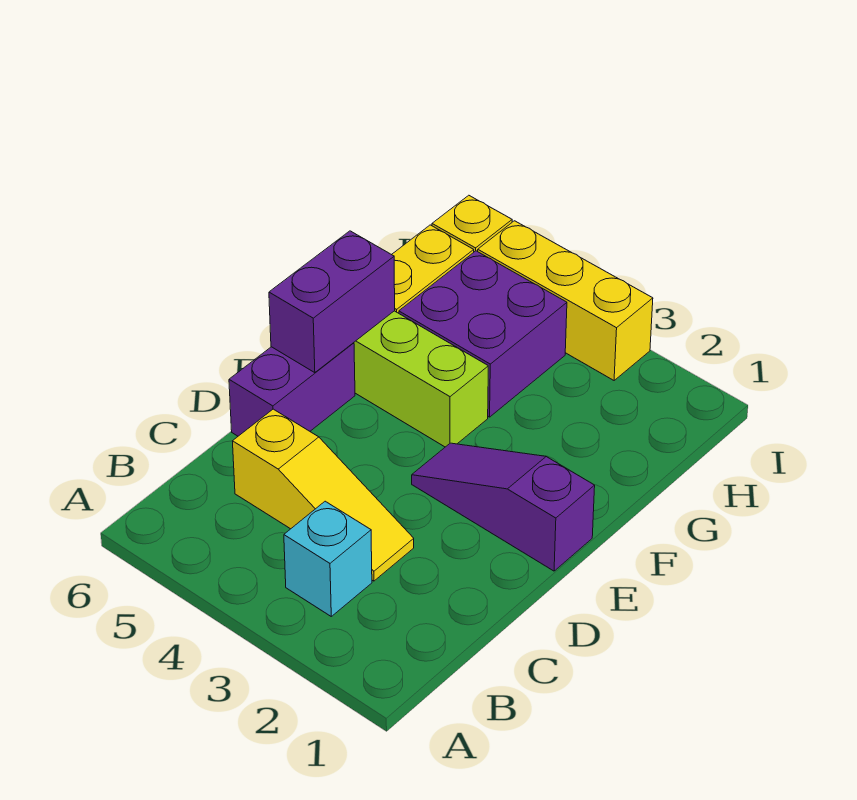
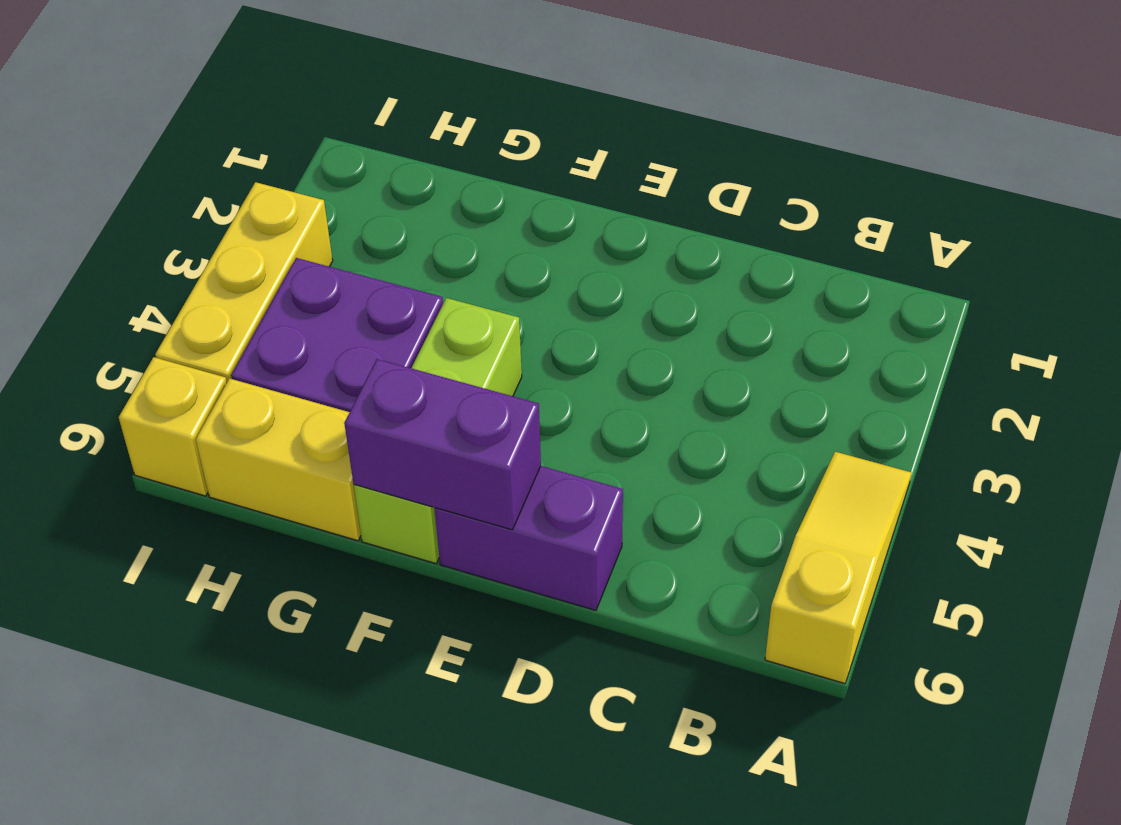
cyan brick B3 level 1 -> none
yellow slope C3:C5 level 1 top 5 -> yellow slope A4:A6 level 1 top 6
purple slope E1:E3 level 1 top 1 -> none

